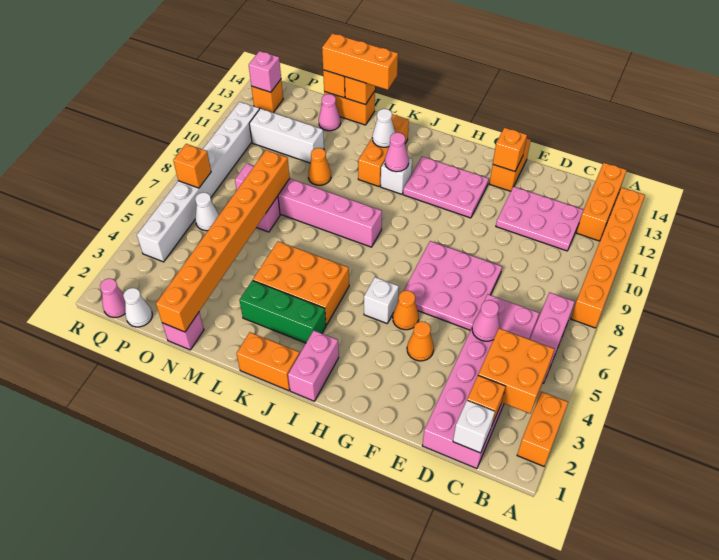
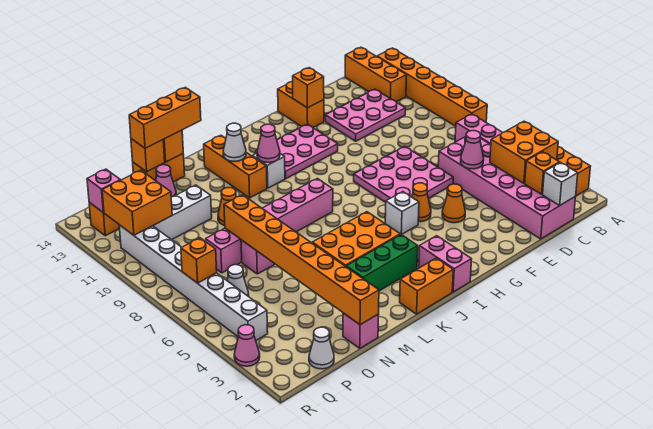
none -> orange brick P11:Q12 level 2
pink cone Q1 level 1 -> pink cone R3 level 1

